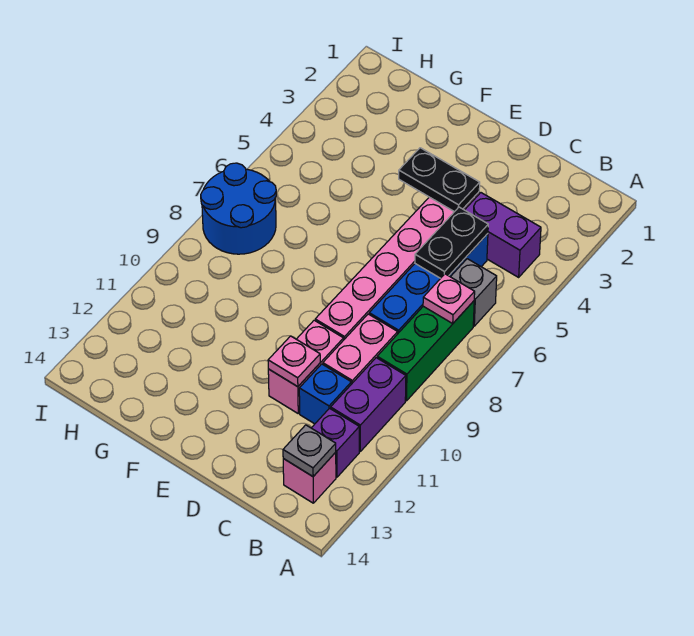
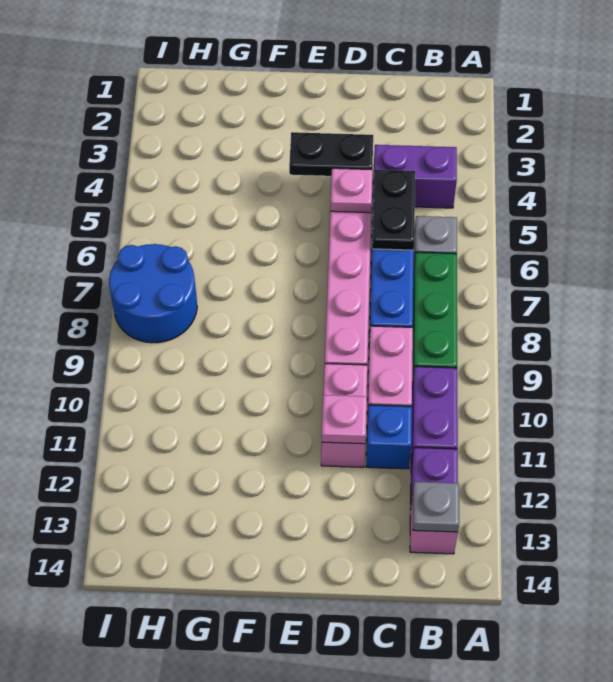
pink plate B7 level 2 -> pink plate D5 level 2

